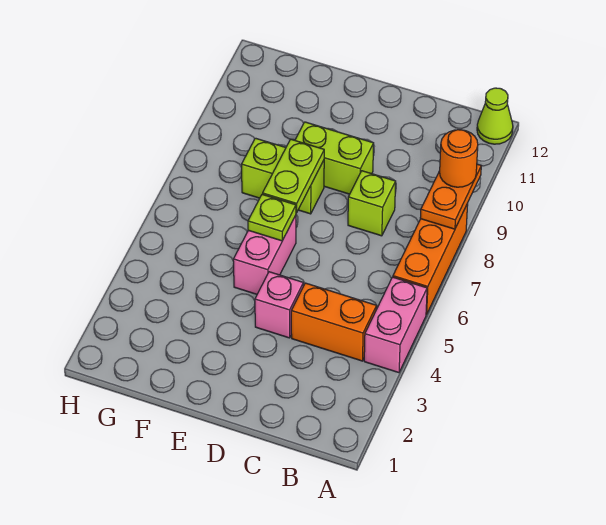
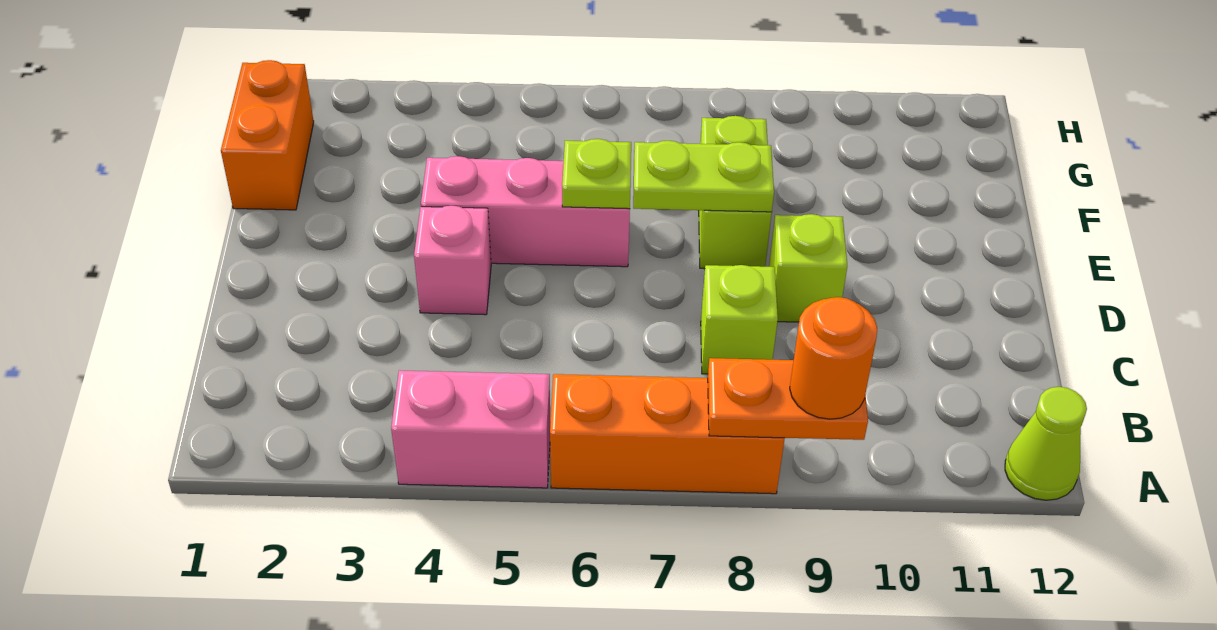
orange brick B4:C4 level 1 -> orange brick F1:G1 level 1
lime brick D9:E9 level 1 -> lime brick D9 level 1
pink brick E5:E6 level 1 -> pink brick E4:E6 level 1

